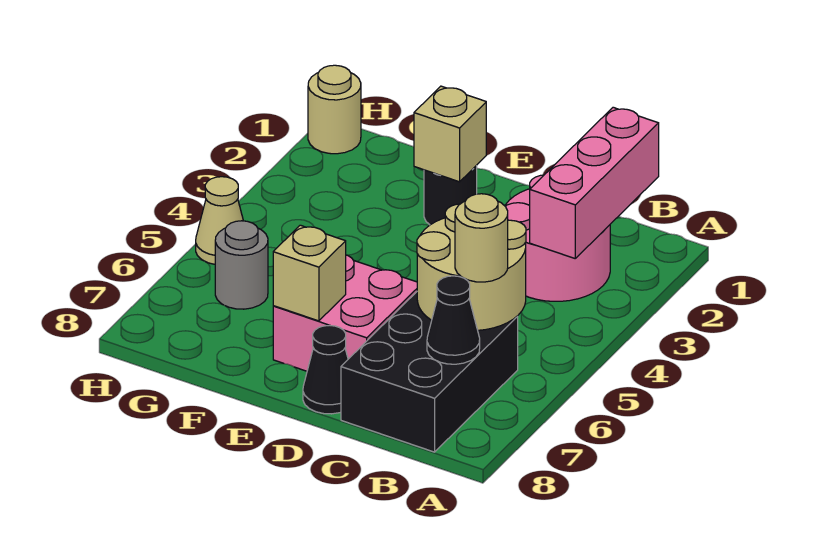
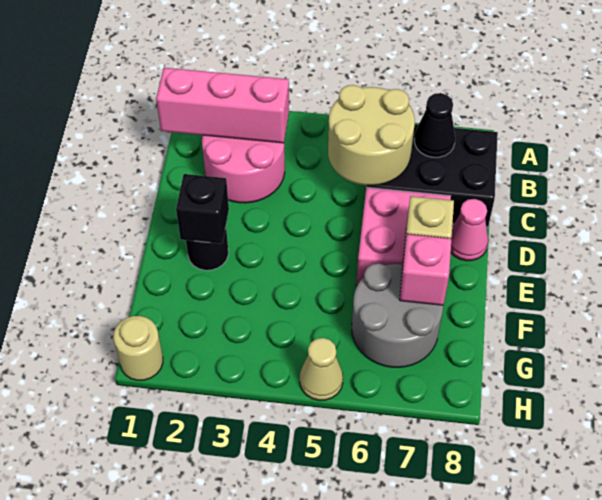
tan round brick B6 level 3 -> none
black cone D8 level 1 -> pink cone D8 level 1
tan brick E2 level 2 -> black brick E2 level 2
none -> pink brick F7 level 2
grey round brick G6 level 1 -> grey round brick F6:G7 level 1

